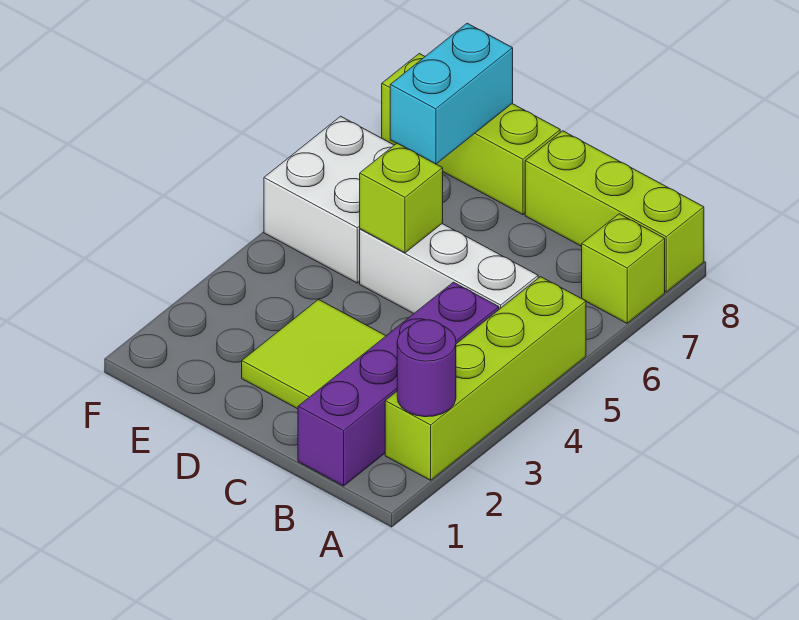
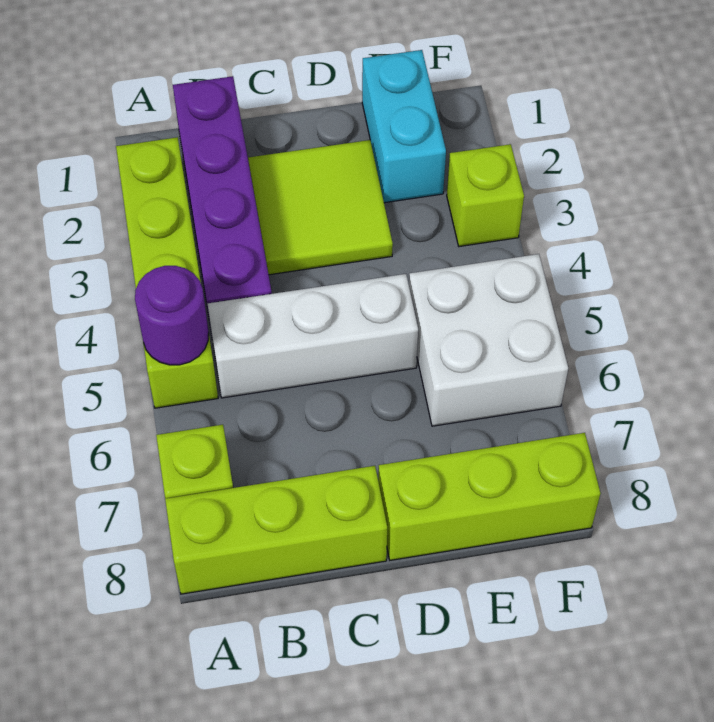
purple round brick A2 level 2 -> purple round brick A5 level 2
lime brick D5 level 2 -> lime brick F3 level 1
cyan brick E7:E8 level 2 -> cyan brick E1:E2 level 1

